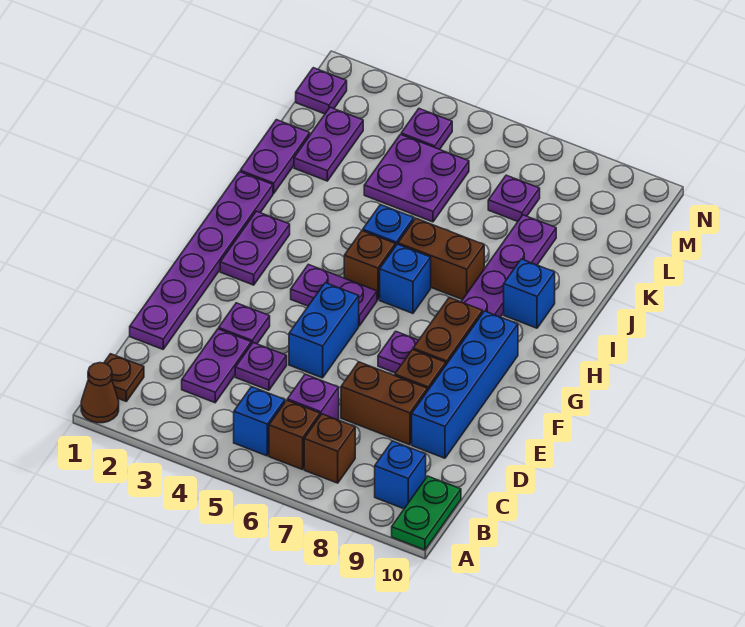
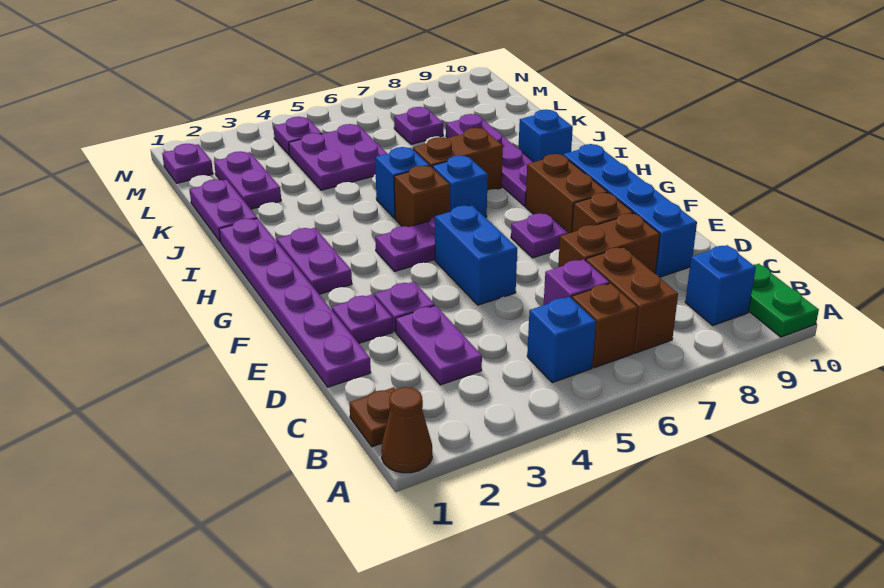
brown brick B7 level 1 -> brown brick B7:C7 level 1
purple plate D4 level 1 -> purple plate E2 level 1

